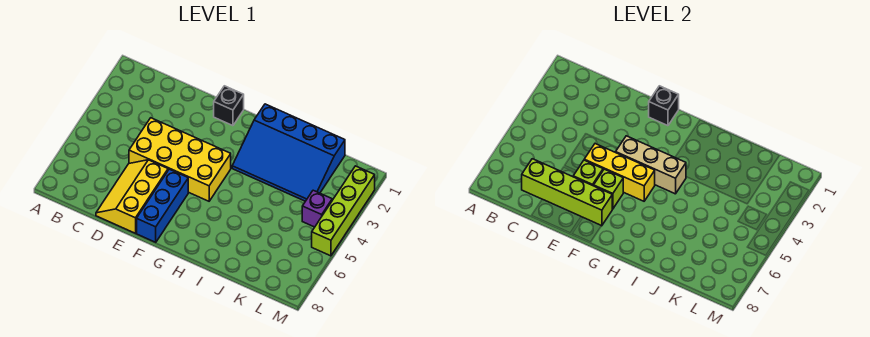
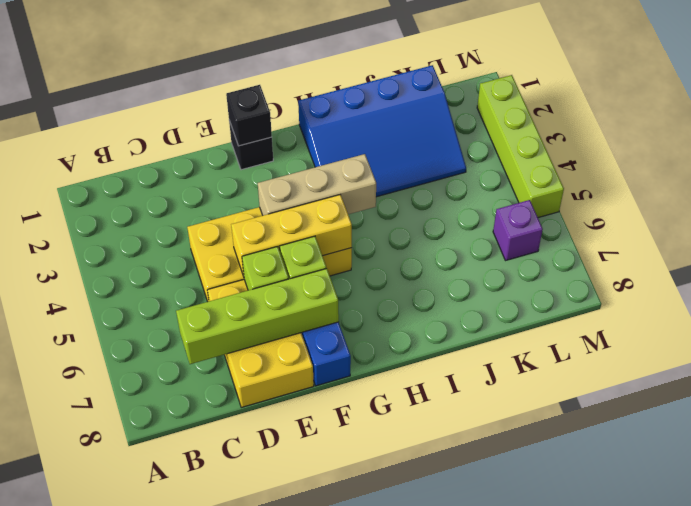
yellow slope D6:E8 level 1 top E -> yellow brick D6:E8 level 1
purple brick L4 level 1 -> purple brick L6 level 1

